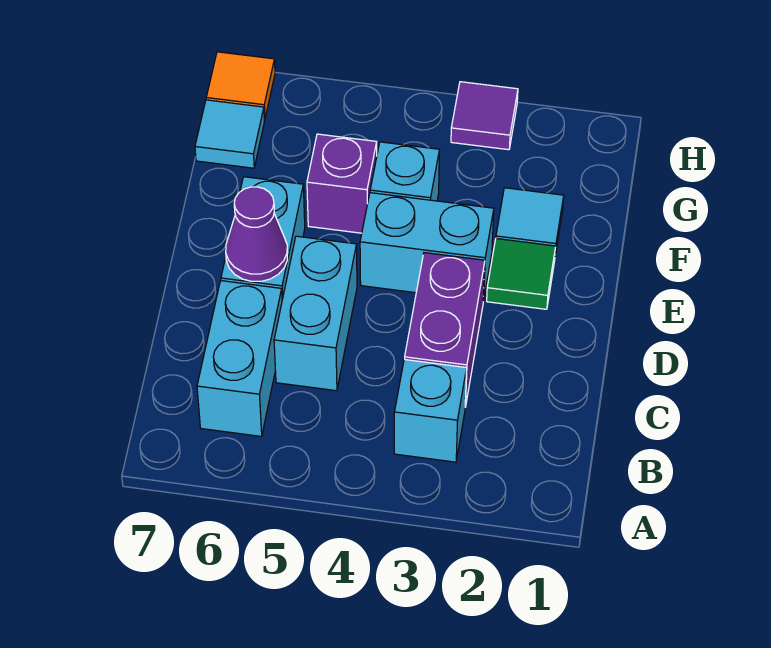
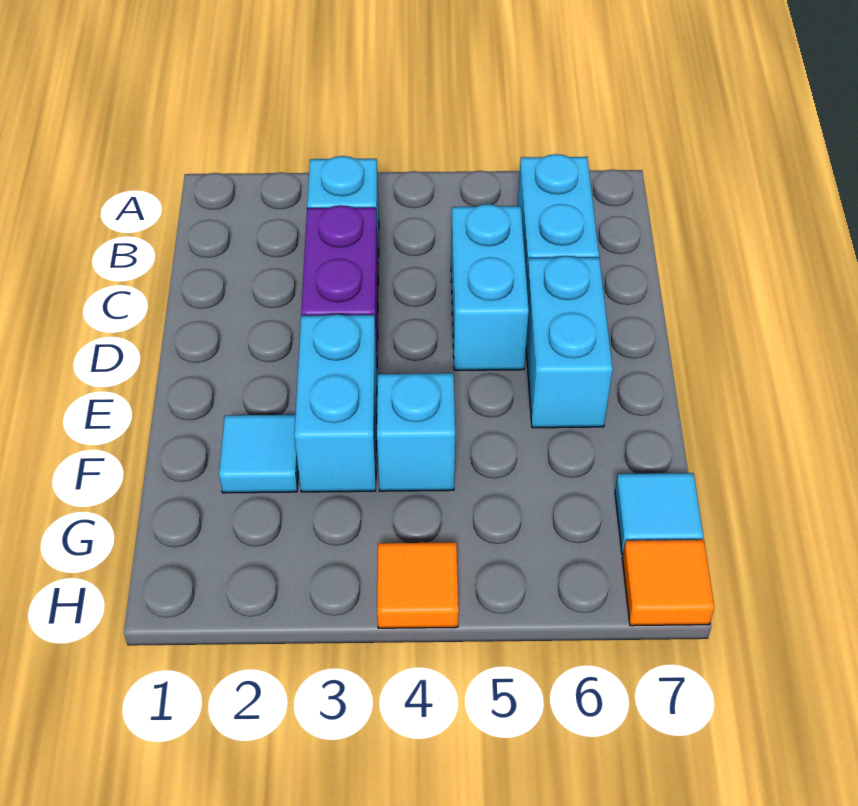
purple cone D6 level 2 -> none
green tile E2 level 1 -> none
cyan brick E3:E4 level 1 -> cyan brick E3:F3 level 1
purple brick F5 level 1 -> none
purple tile H3 level 1 -> none
none -> orange tile H4 level 1

